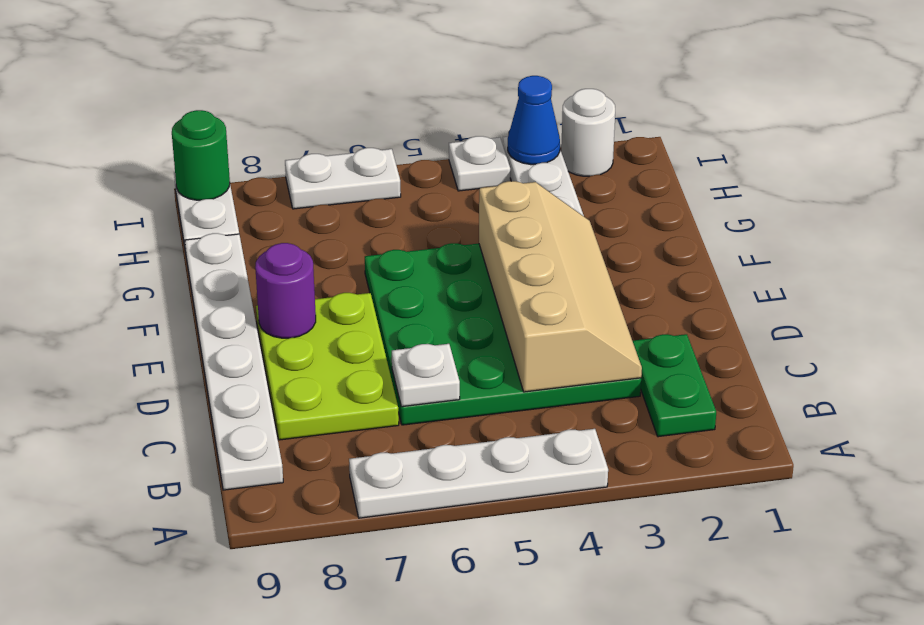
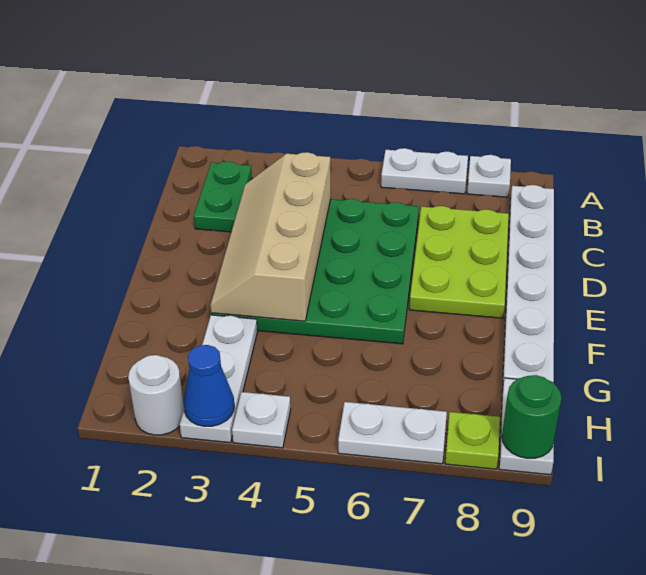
white plate A4:A7 level 1 -> white plate A6:A7 level 1
white plate C6 level 2 -> white plate A8 level 1
purple round brick E8 level 2 -> none
none -> lime plate I8 level 1

